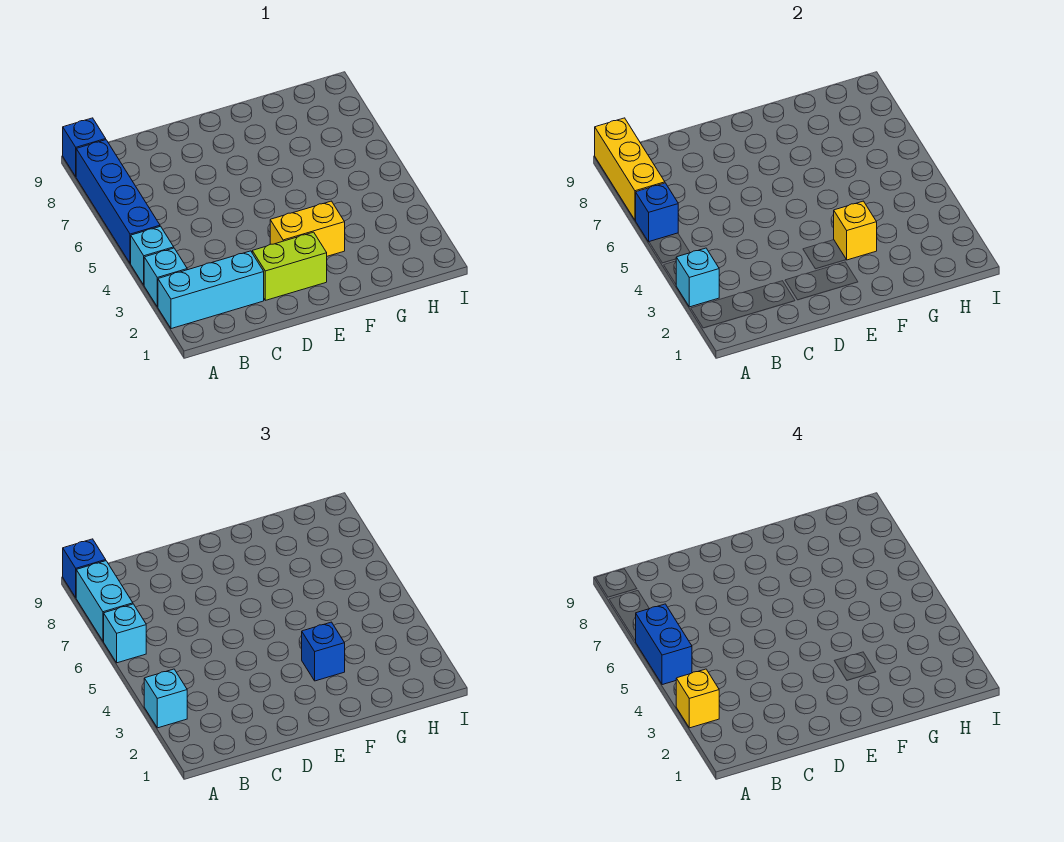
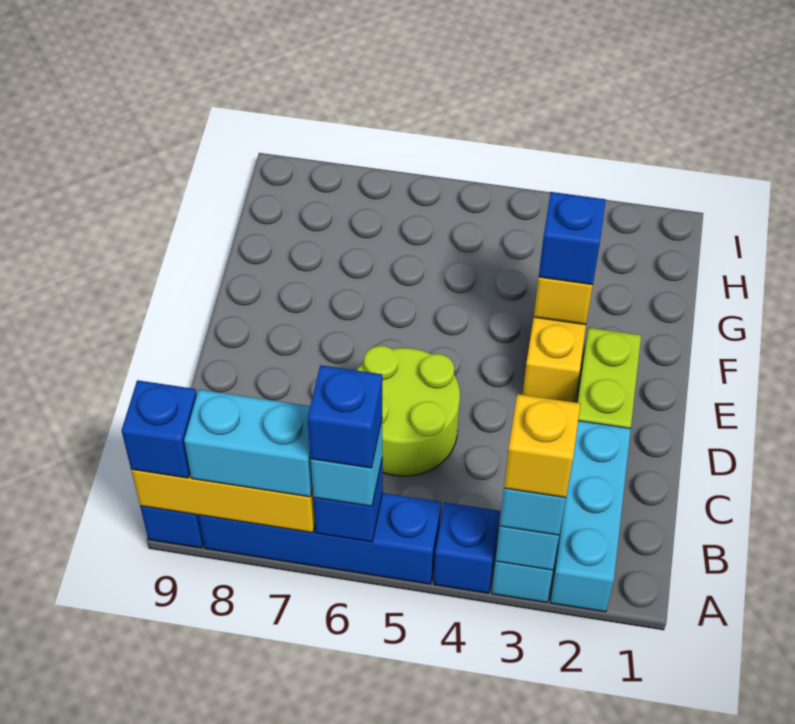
cyan brick A4 level 1 -> blue brick A4 level 1
blue brick A5:A6 level 4 -> blue brick A6 level 4
none -> lime round brick C5:D6 level 1

